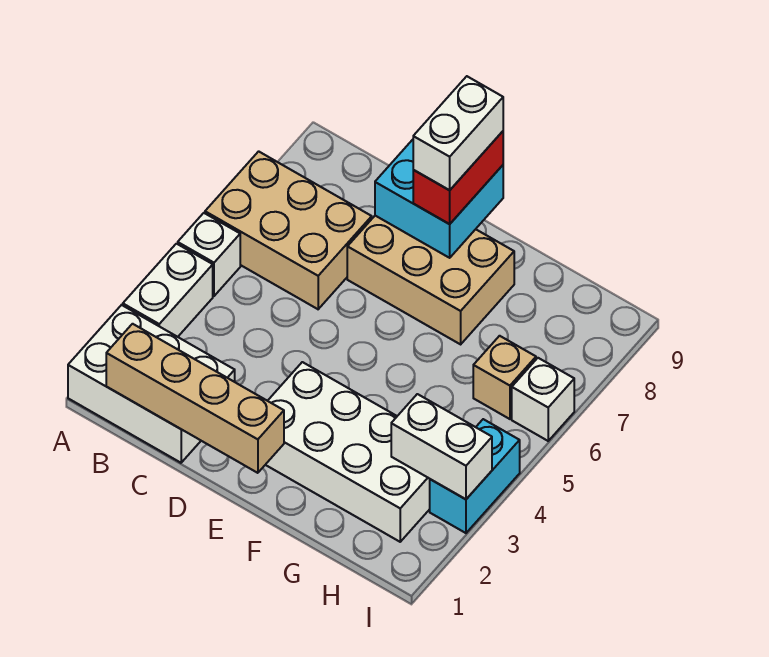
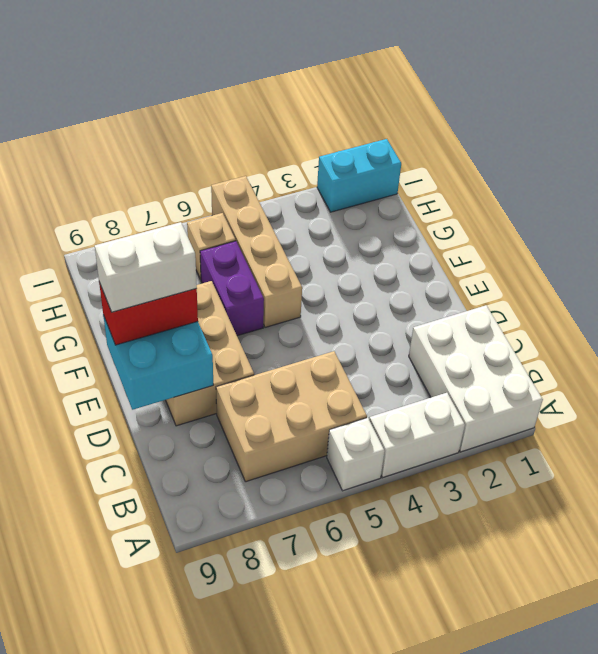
tan brick A6:C7 level 1 -> tan brick B5:C7 level 1
tan brick B1:E1 level 2 -> tan brick F5:I5 level 1
white brick E2:H3 level 1 -> none
none -> purple brick F6:G6 level 1
white brick H3:I3 level 2 -> none
cyan brick I3:I4 level 1 -> cyan brick I1:I2 level 1
white brick I6 level 1 -> none

